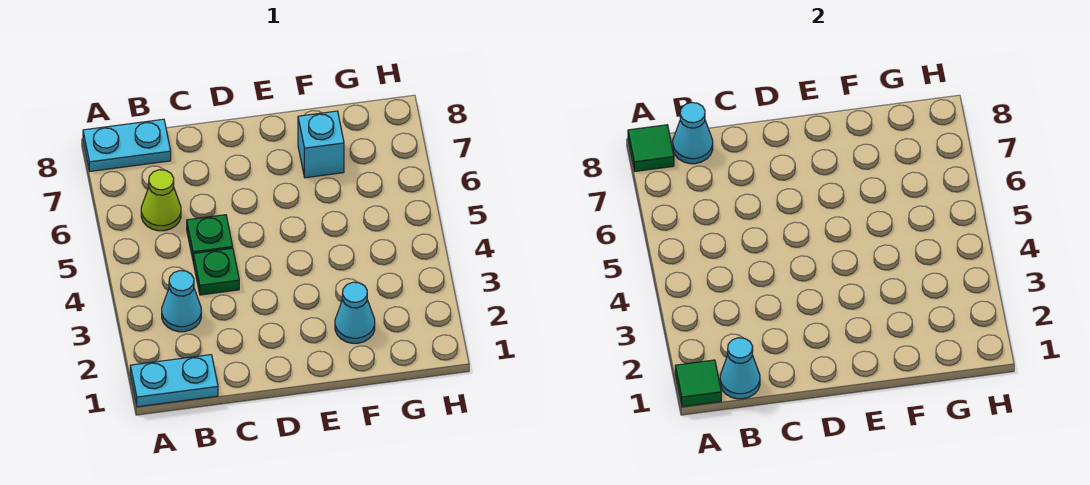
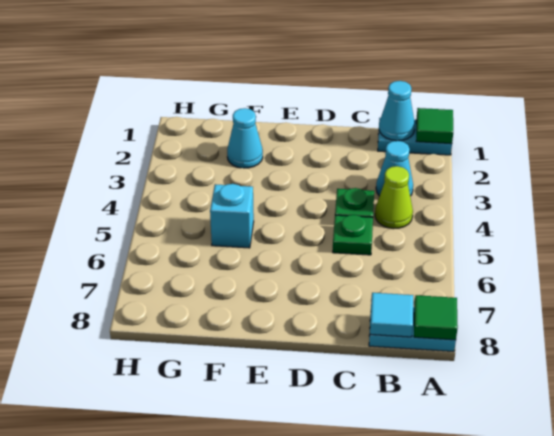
lime cone B6 level 1 -> lime cone B4 level 1
cyan cone B8 level 2 -> cyan tile B8 level 2
cyan brick F7 level 1 -> cyan brick F5 level 1

